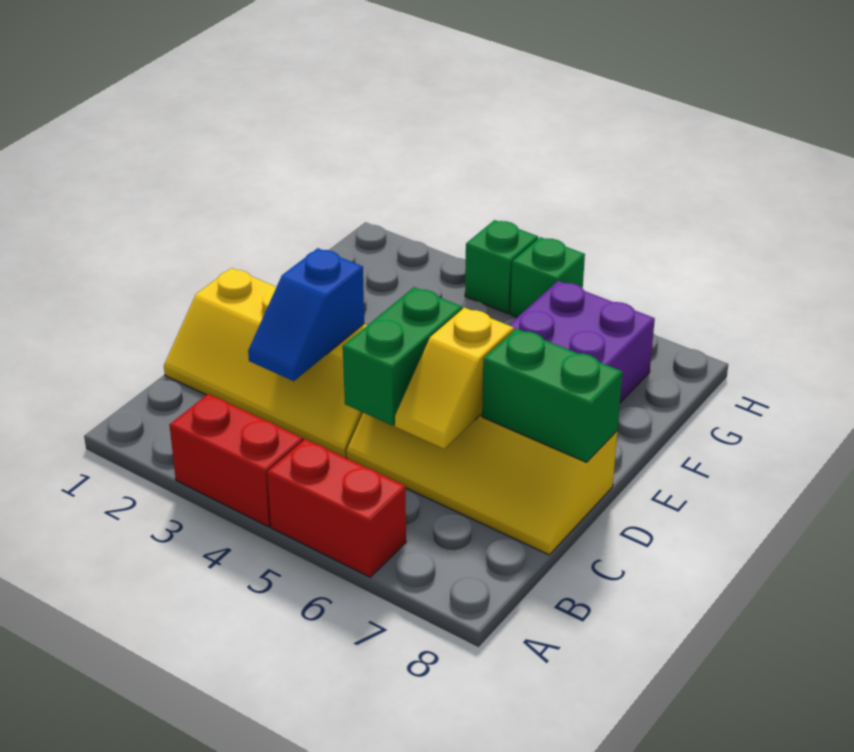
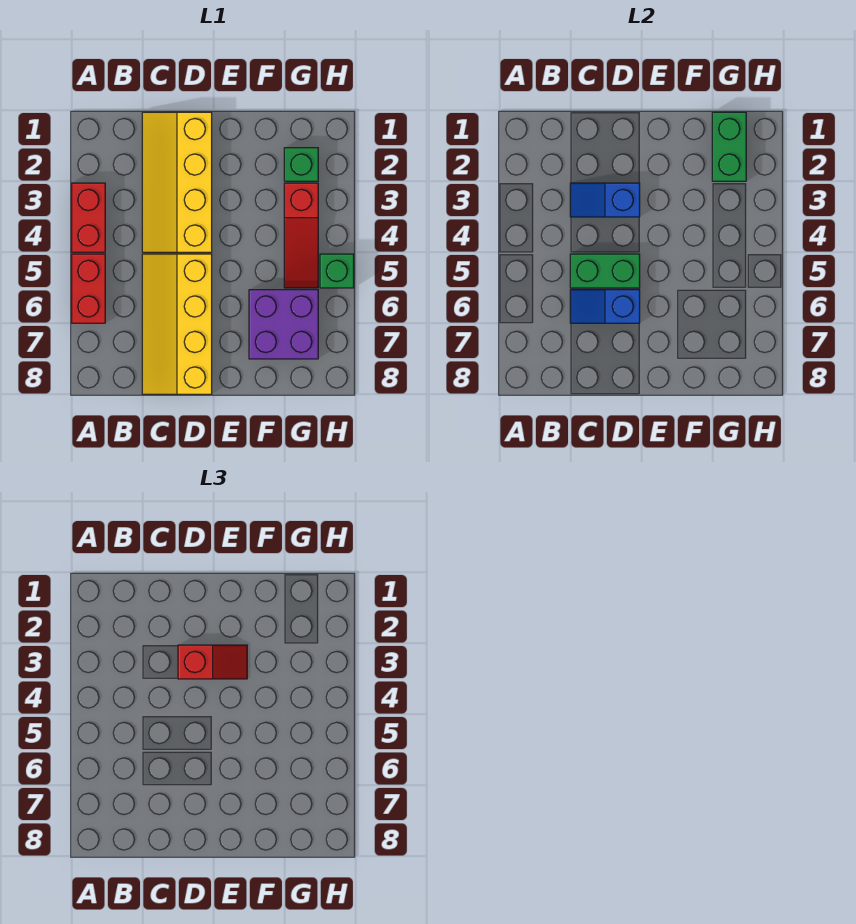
yellow slope C6:D6 level 2 top D -> blue slope C6:D6 level 2 top D
none -> red slope D3:E3 level 3 top D
green brick D7:D8 level 2 -> green brick G1:G2 level 2
none -> red slope G3:G5 level 1 top 3
green brick H4 level 1 -> green brick G2 level 1

